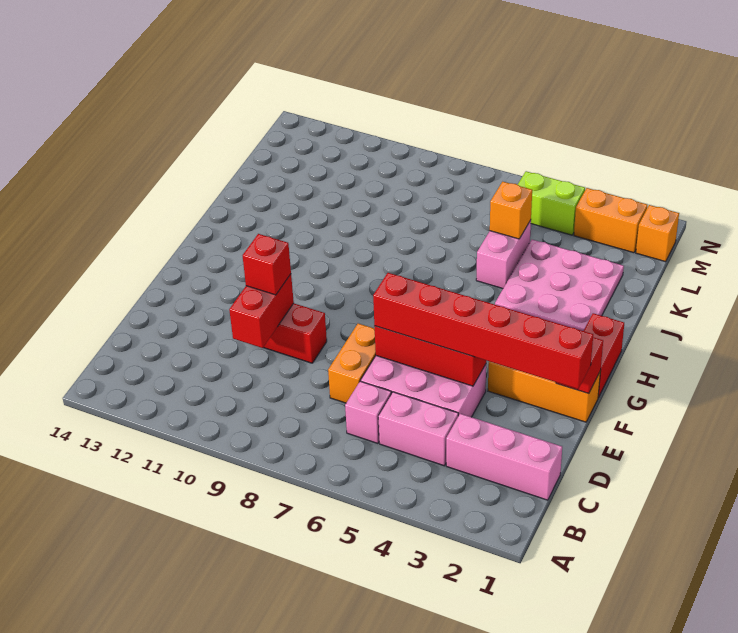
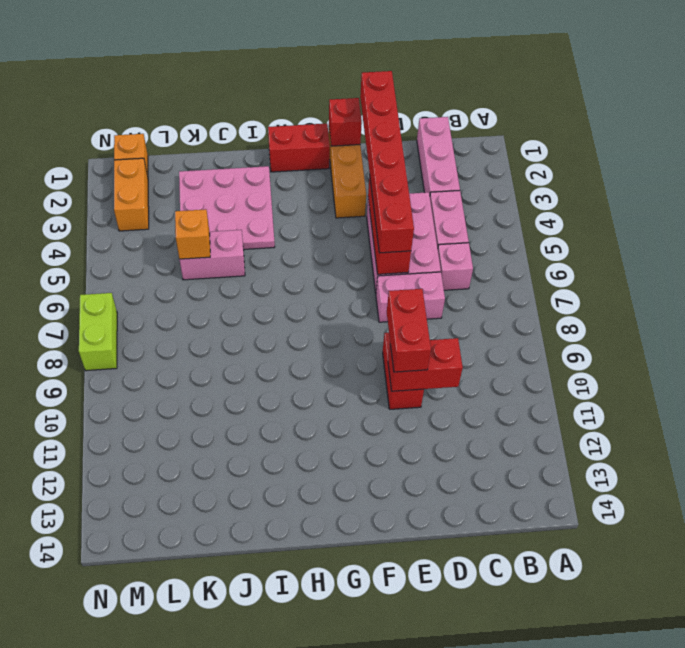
orange brick D7:E7 level 1 -> pink brick D7:E7 level 1
red brick E10 level 3 -> red brick E9:E10 level 3
lime brick M4:M5 level 1 -> lime brick N7:N8 level 1

